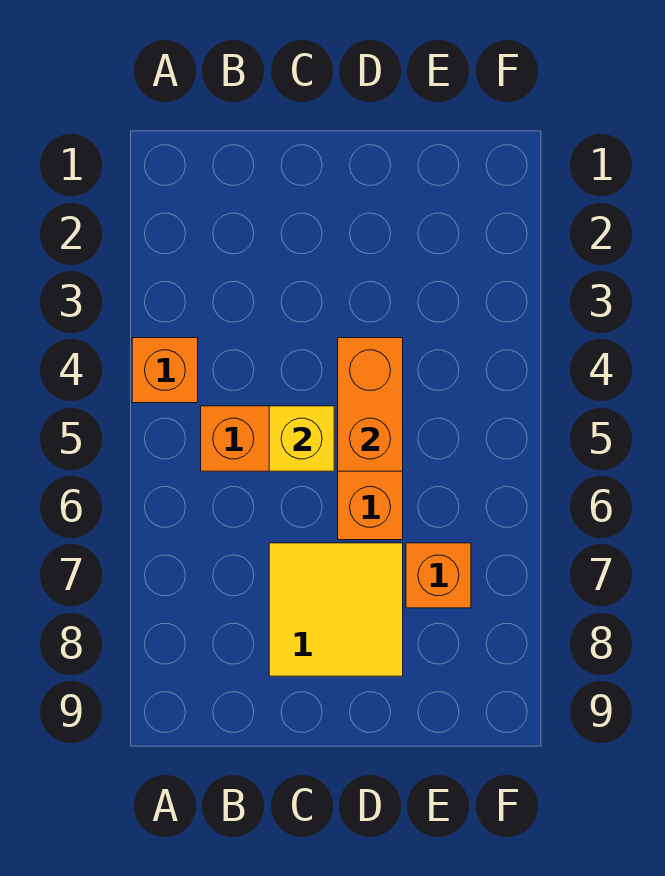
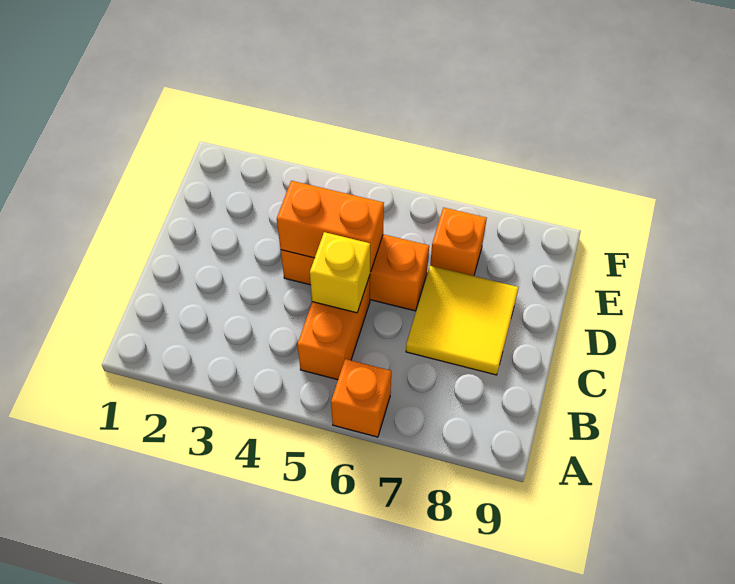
orange brick A4 level 1 -> orange brick A6 level 1

